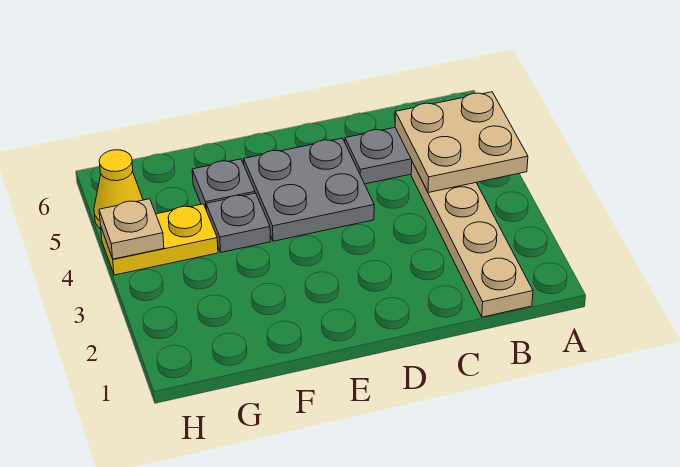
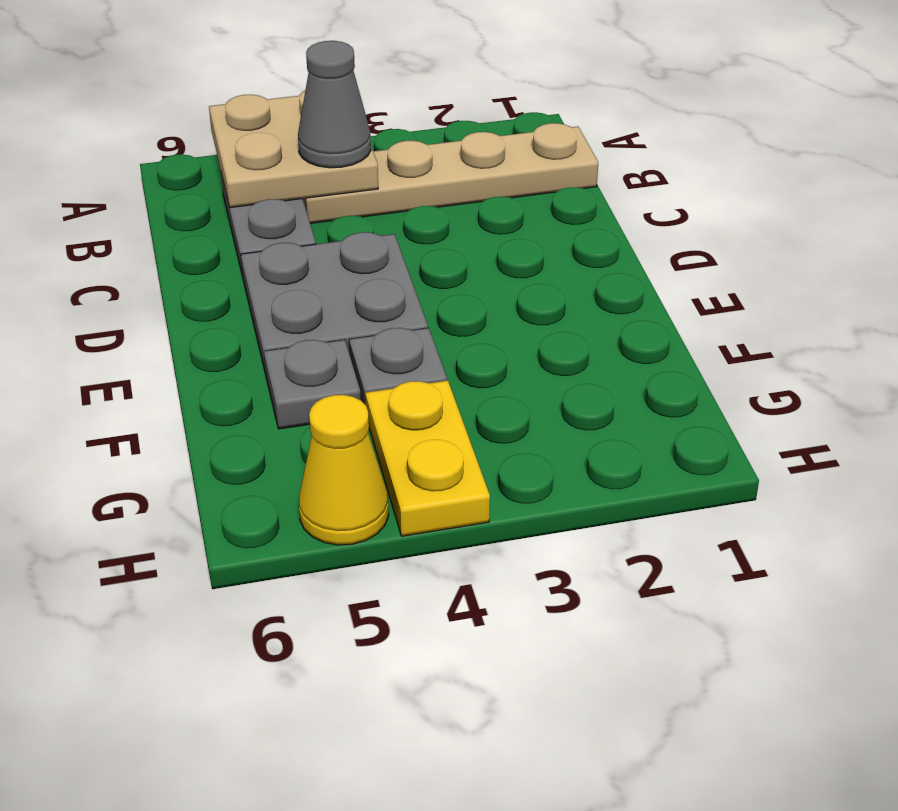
none -> grey cone B4 level 3
tan plate H4 level 2 -> none

